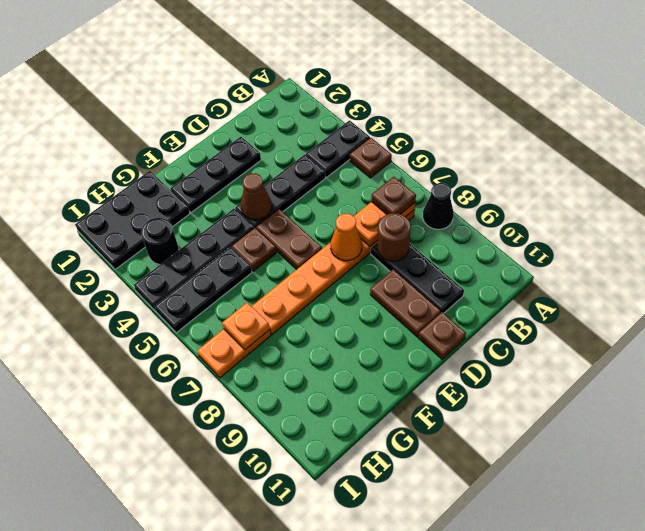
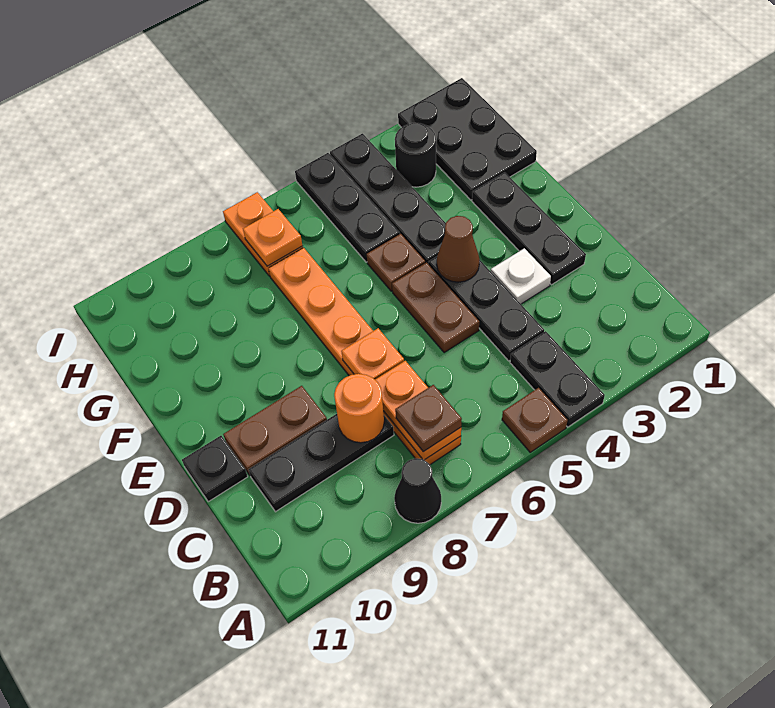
brown round brick C8 level 2 -> orange round brick C8 level 2
none -> white plate D3 level 1
orange cone D7 level 2 -> orange plate D7 level 2
brown plate D11 level 1 -> black plate D11 level 1
brown plate E5:E6 level 1 -> brown plate D5:E5 level 1

